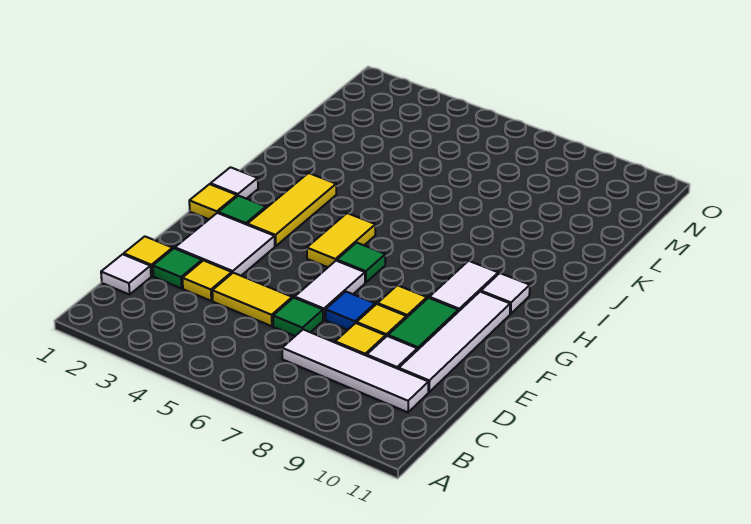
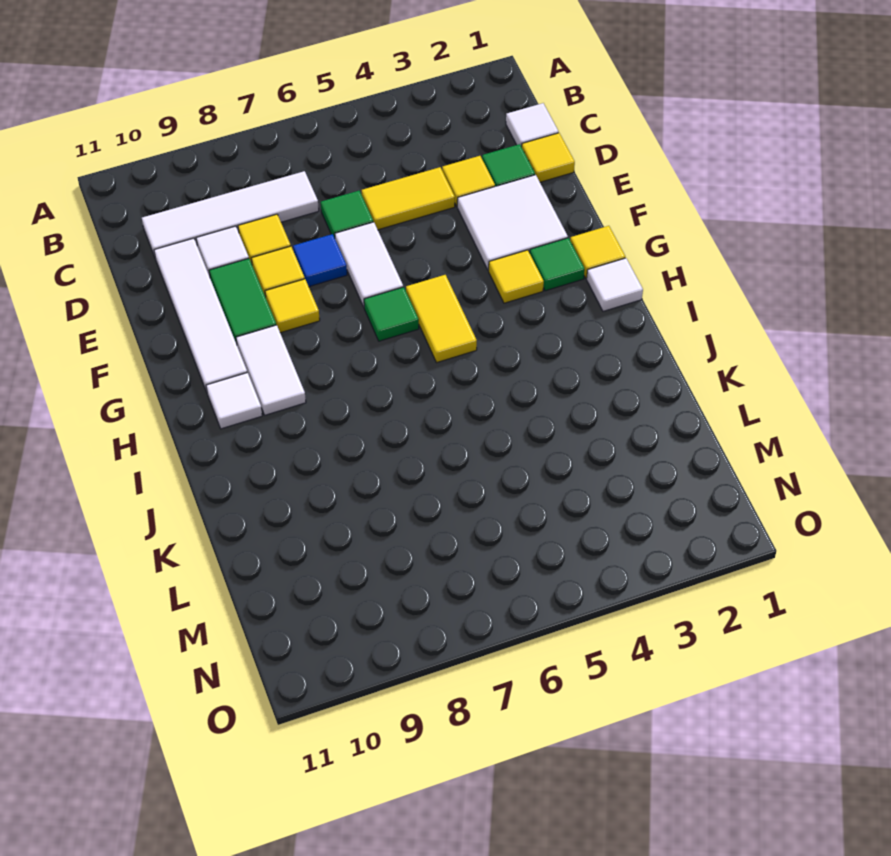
yellow tile G3:I3 level 1 -> yellow tile G3 level 1

